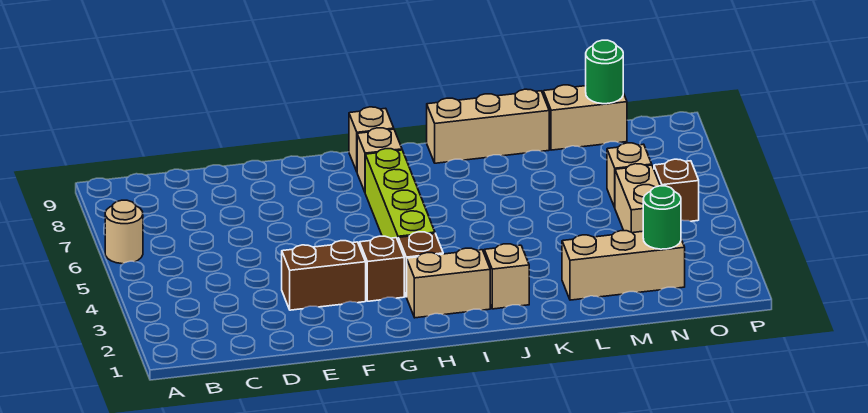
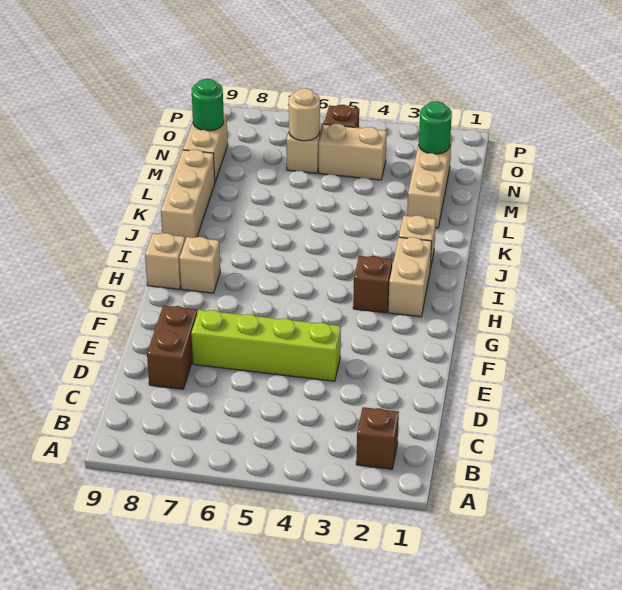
tan round brick A6 level 1 -> tan round brick N6 level 2
brown brick E3:F3 level 1 -> brown brick D8:E8 level 1
brown brick G3 level 1 -> brown brick B2 level 1
lime brick H4:H7 level 1 -> lime brick E4:E7 level 1

